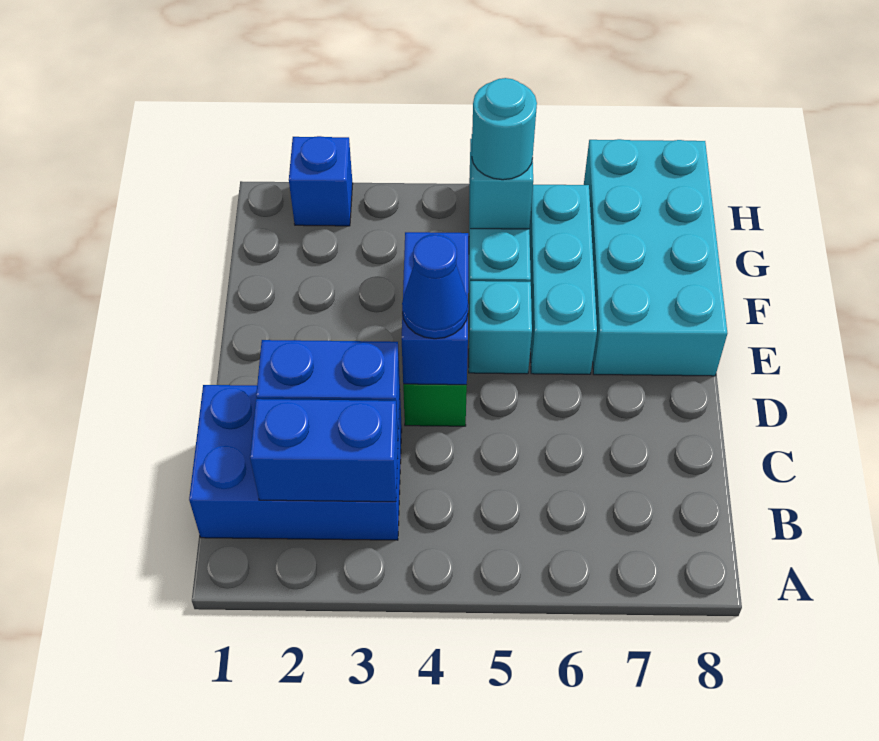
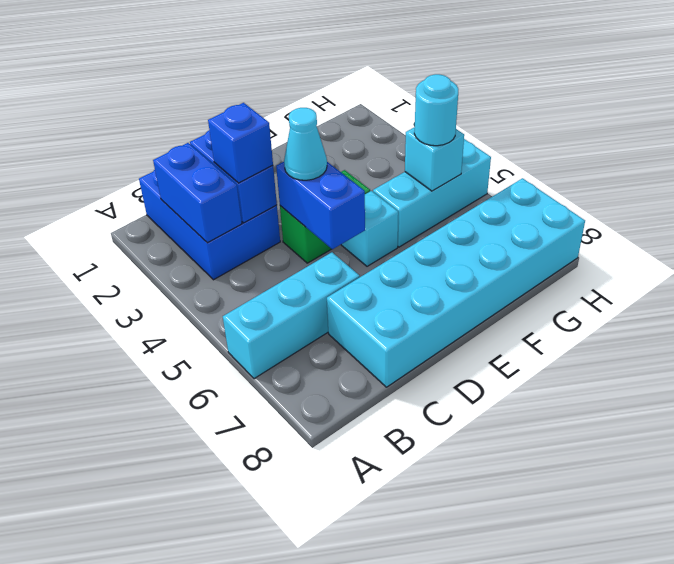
blue brick D4:E4 level 2 -> blue brick D4:D5 level 2
blue cone D4 level 3 -> cyan cone D4 level 3
cyan brick E6:G6 level 1 -> cyan brick A6:C6 level 1
cyan brick E7:H8 level 1 -> cyan brick C7:H8 level 1
blue brick H2 level 1 -> blue brick C3 level 3

